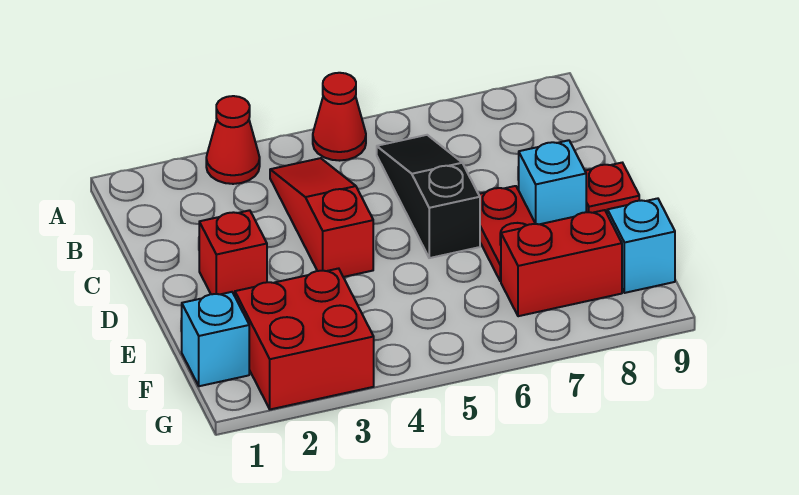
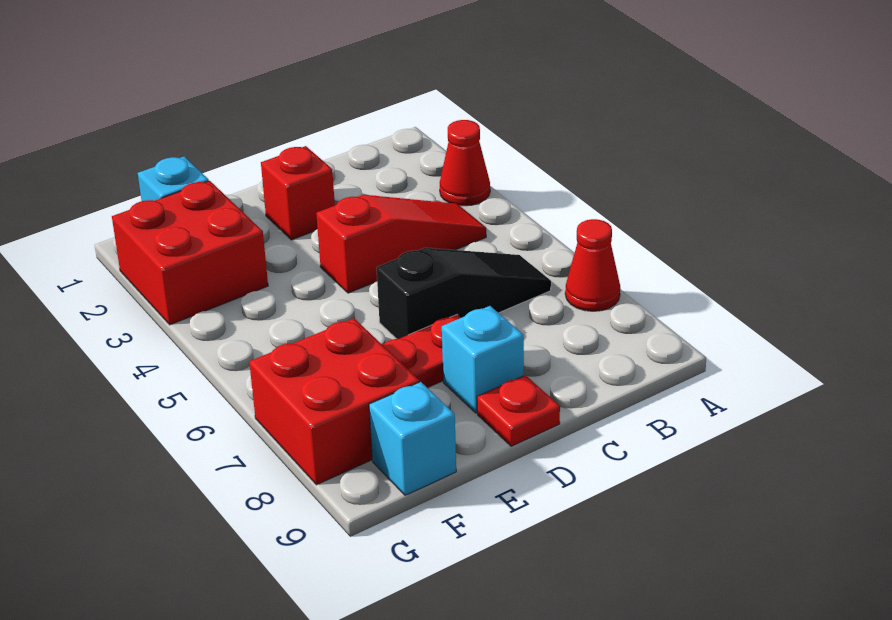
red cone A5 level 1 -> red cone A7 level 1
red brick F7:F8 level 1 -> red brick F7:G8 level 1

